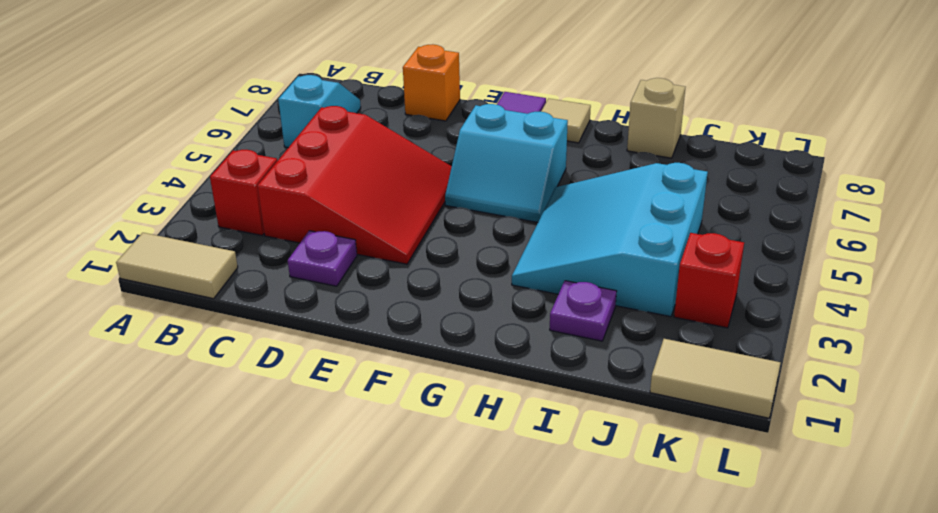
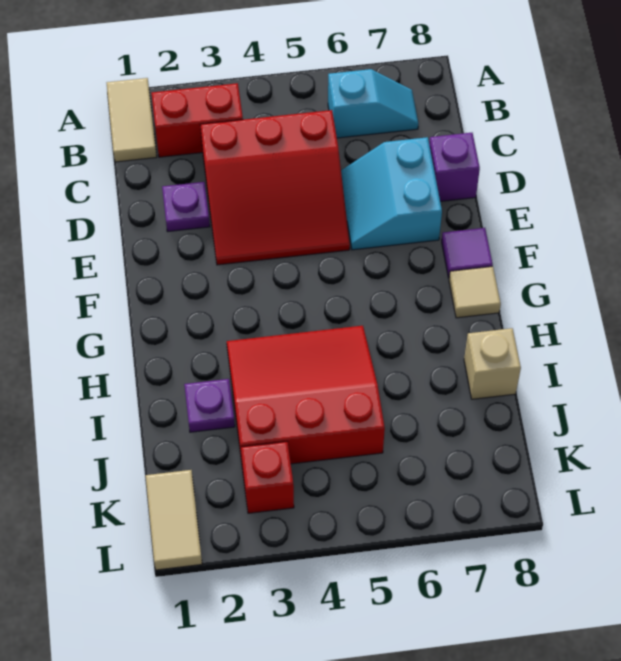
red brick B3 level 1 -> red brick B2:B3 level 1
orange brick D8 level 1 -> purple brick D8 level 1
cyan slope F5:G6 level 1 top 6 -> cyan slope D6:E7 level 1 top 7
cyan slope H3:J5 level 1 top J -> red slope H3:J5 level 1 top J

